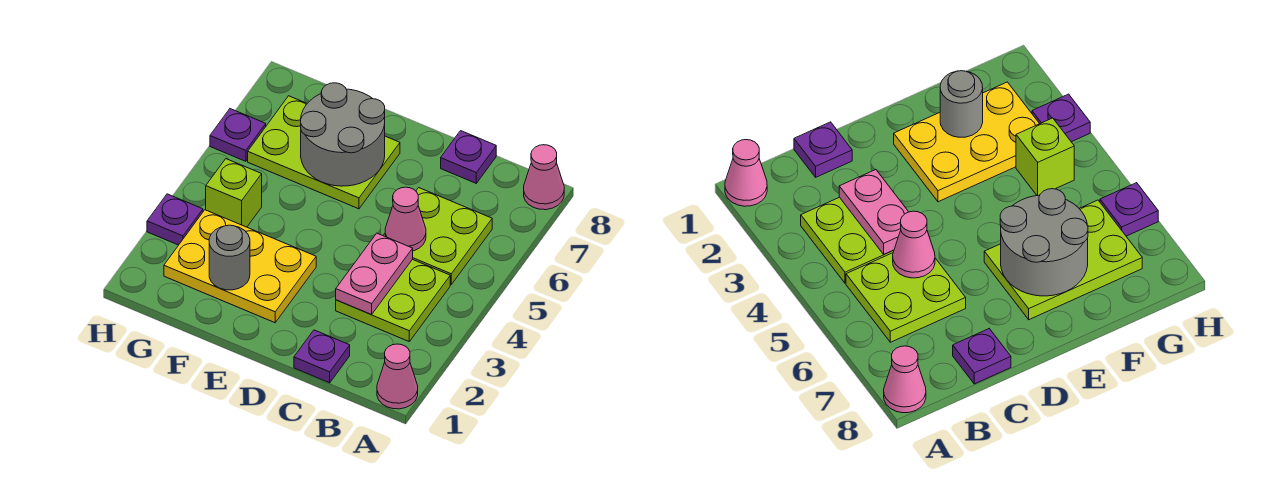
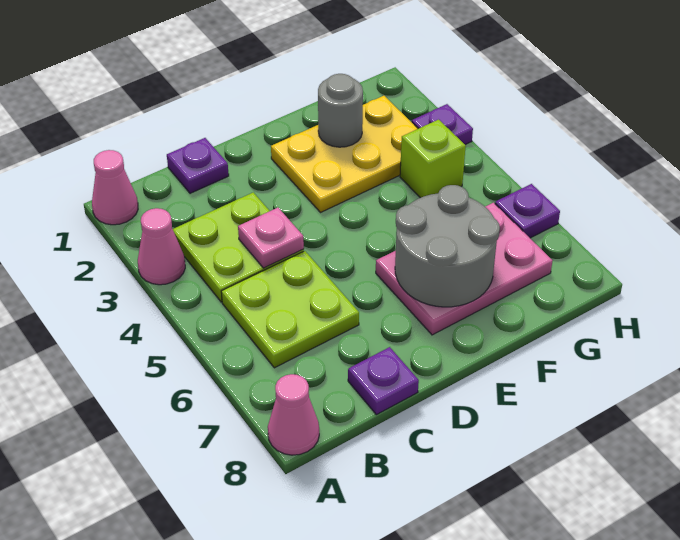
pink plate C3:C4 level 2 -> pink plate C4 level 2
pink cone C5 level 2 -> pink cone A3 level 1
lime plate E6:G7 level 1 -> pink plate E6:G7 level 1

